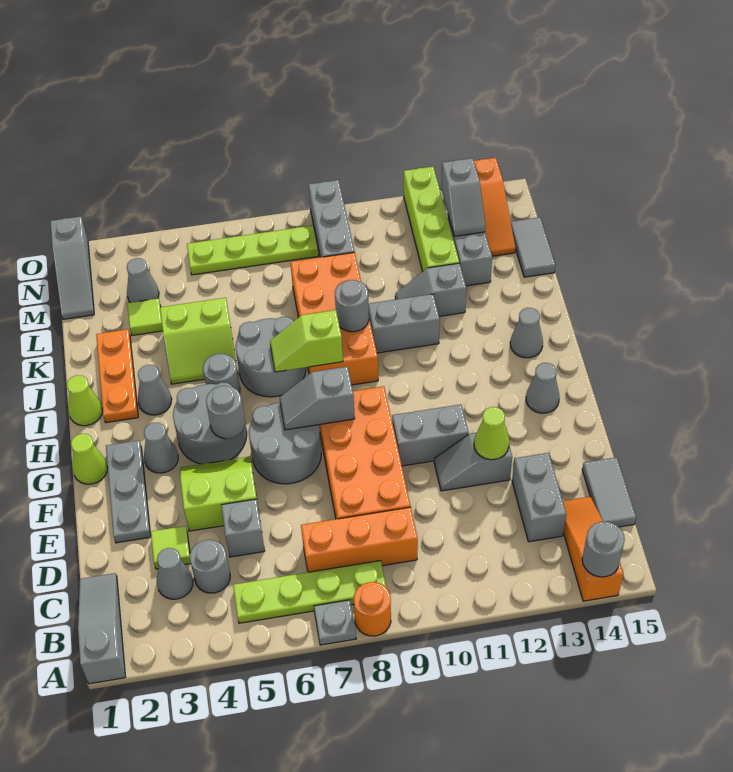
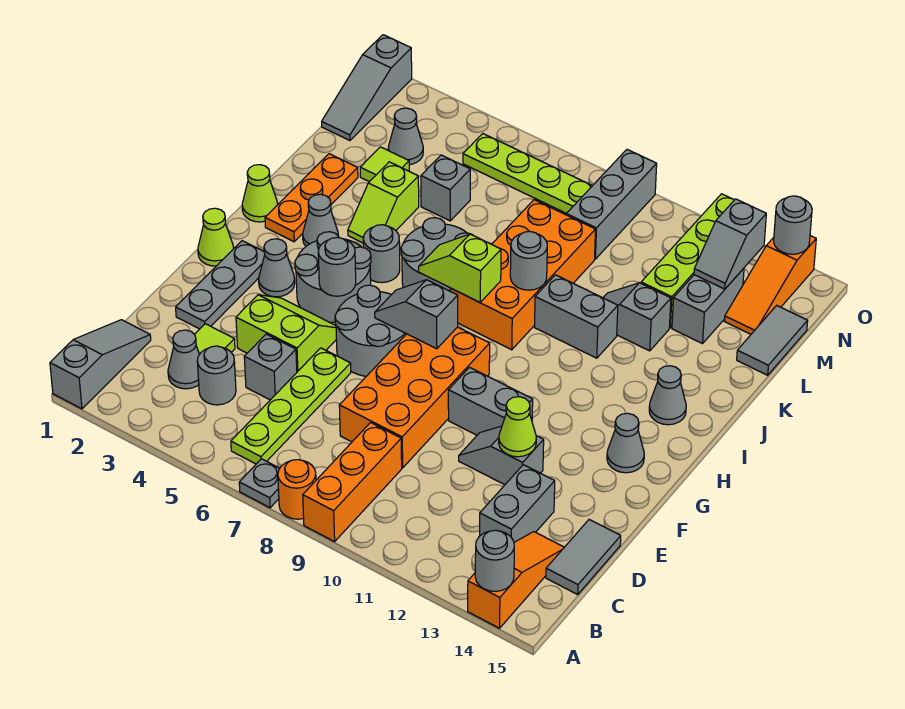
lime plate B5:B8 level 1 -> lime plate B6:E6 level 1
orange brick C7:C9 level 1 -> orange brick A9:C9 level 1
lime slope J4:K5 level 1 top K -> lime slope J4:K4 level 1 top K
none -> grey brick L5 level 1
none -> grey round brick O14 level 2

